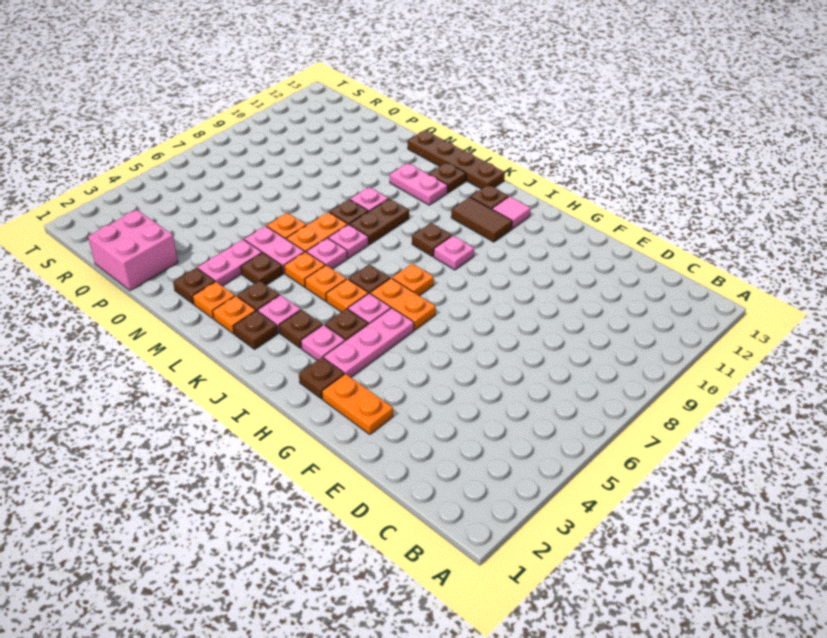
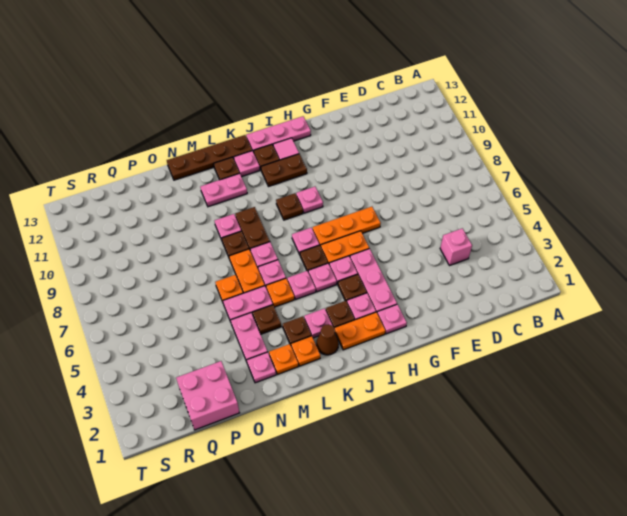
none -> pink brick D4 level 1
orange plate F2:G2 level 1 -> orange plate I2:J2 level 1
brown plate H2 level 1 -> pink plate H2 level 1
none -> pink plate H13:J13 level 1
orange plate I7 level 1 -> orange plate G7:I7 level 1
brown tile I11:J11 level 1 -> brown plate I11:J11 level 1
orange plate J5 level 1 -> pink plate J5 level 1
none -> pink plate J7 level 1
brown plate K2 level 1 -> brown cone K2 level 1
orange plate K5 level 1 -> pink plate K5 level 1
none -> pink plate K12 level 1
brown plate N2 level 1 -> pink plate N2 level 1

